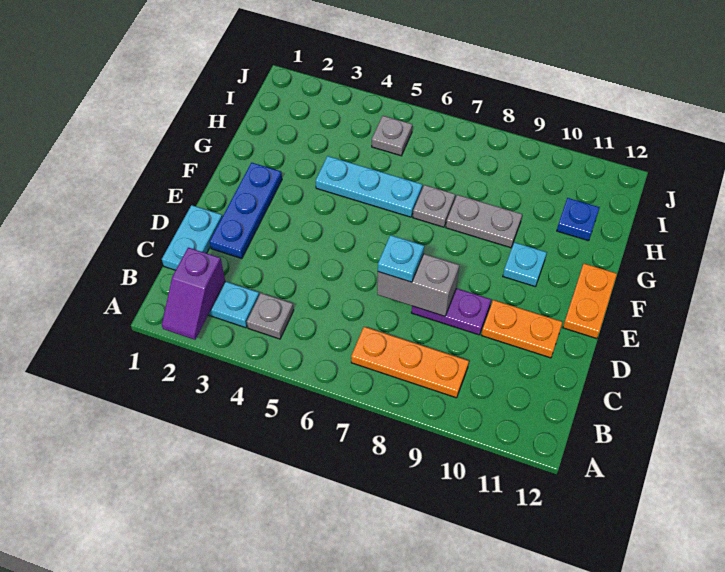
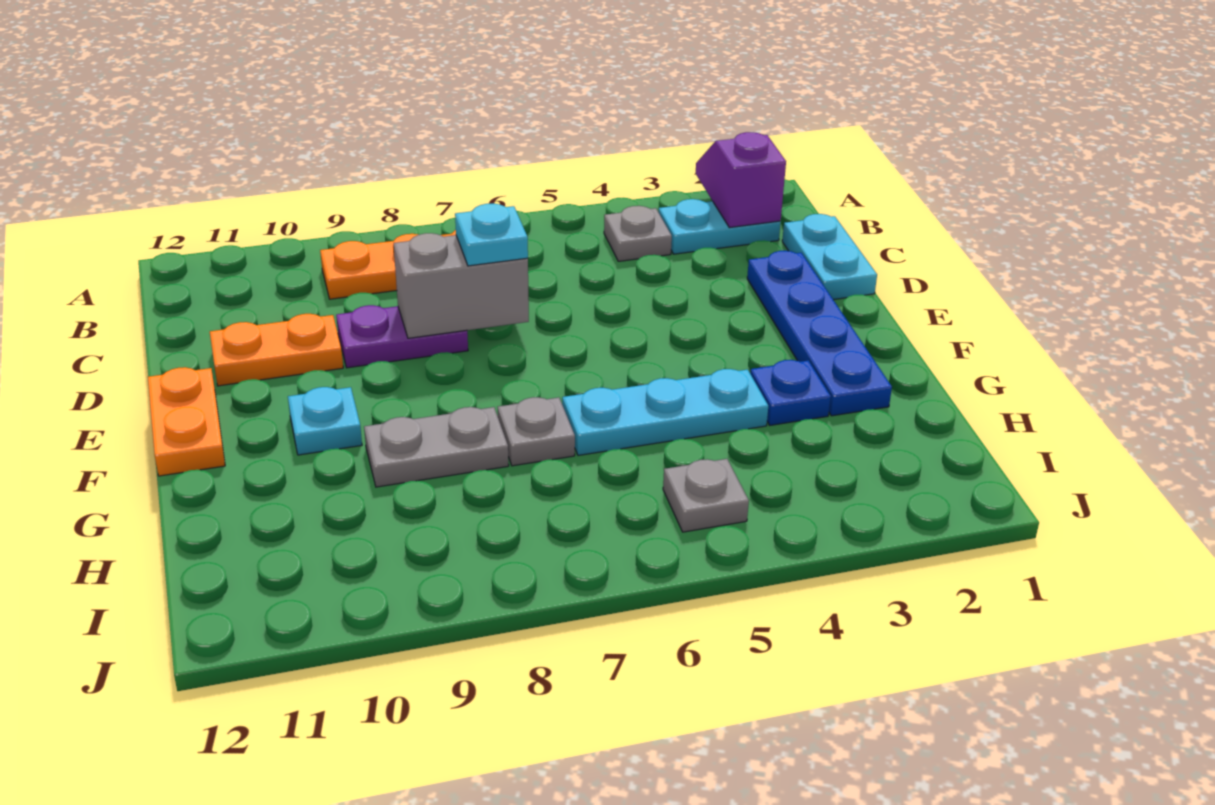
blue plate D2:F2 level 1 -> blue plate D2:G2 level 1
blue plate H11 level 1 -> blue plate G3 level 1

